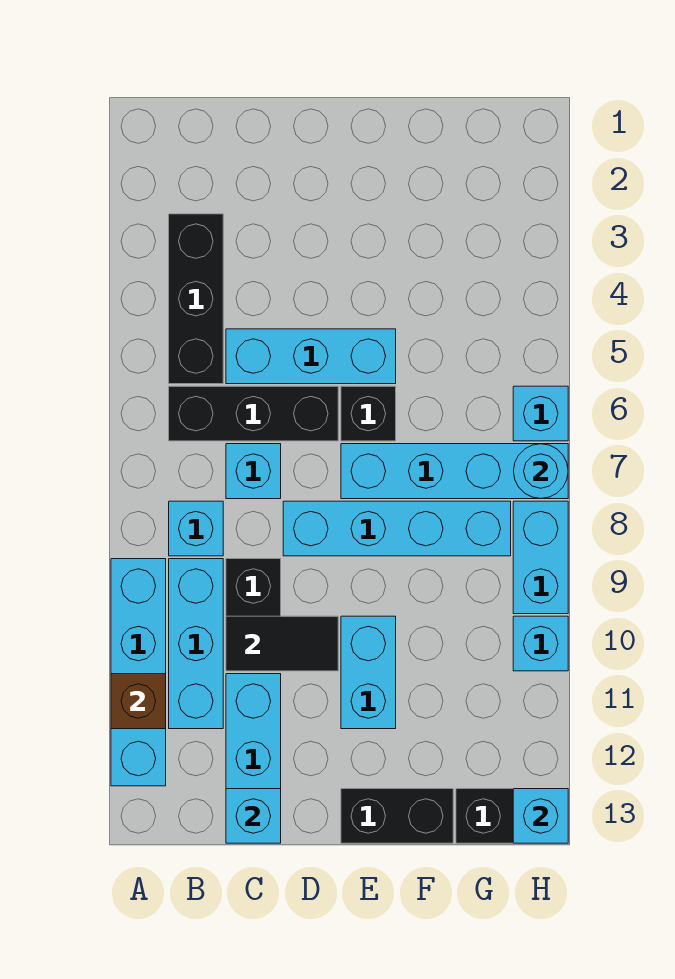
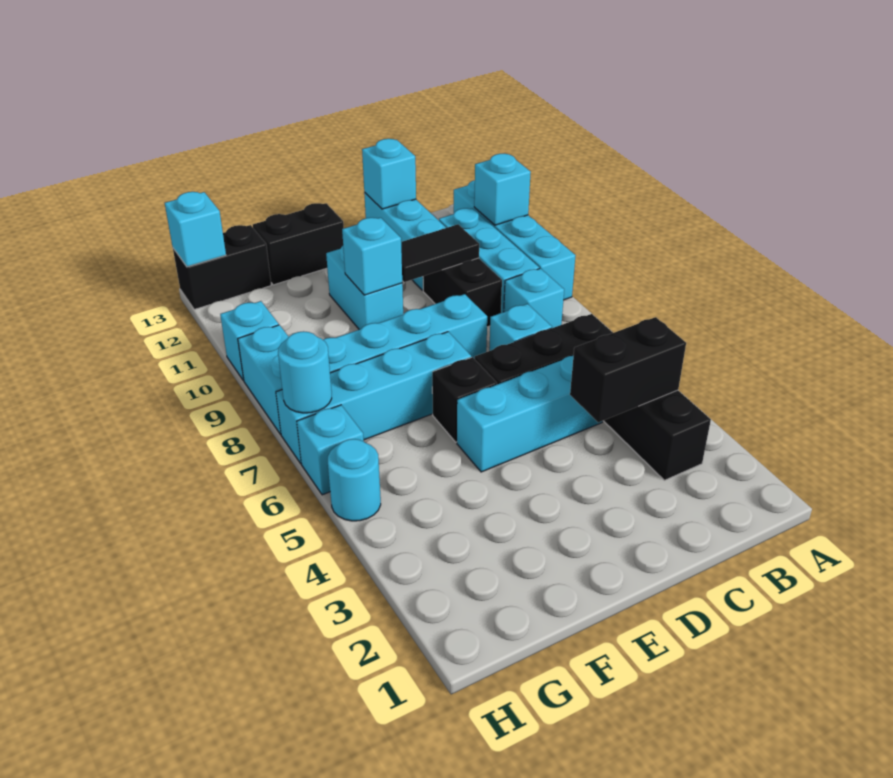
brown brick A11 level 2 -> cyan brick A11 level 2
none -> black brick B4:C4 level 2
none -> cyan brick E10 level 2
none -> cyan round brick H5 level 1

